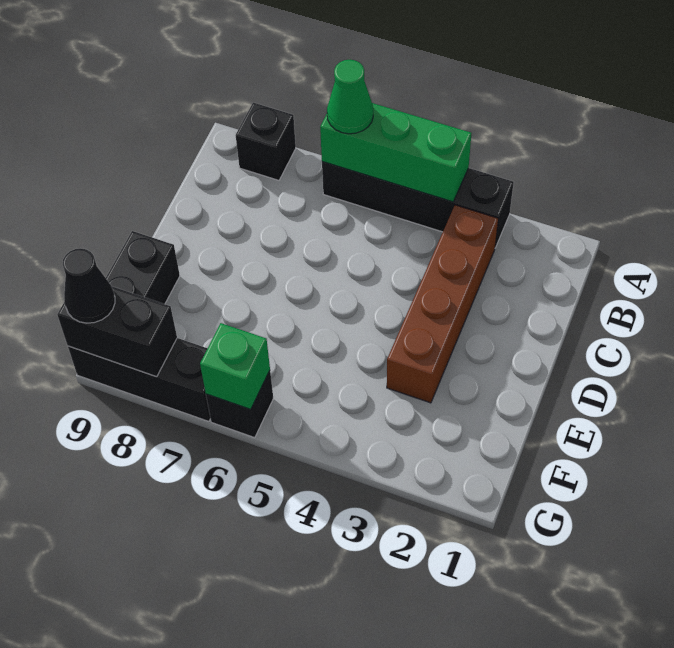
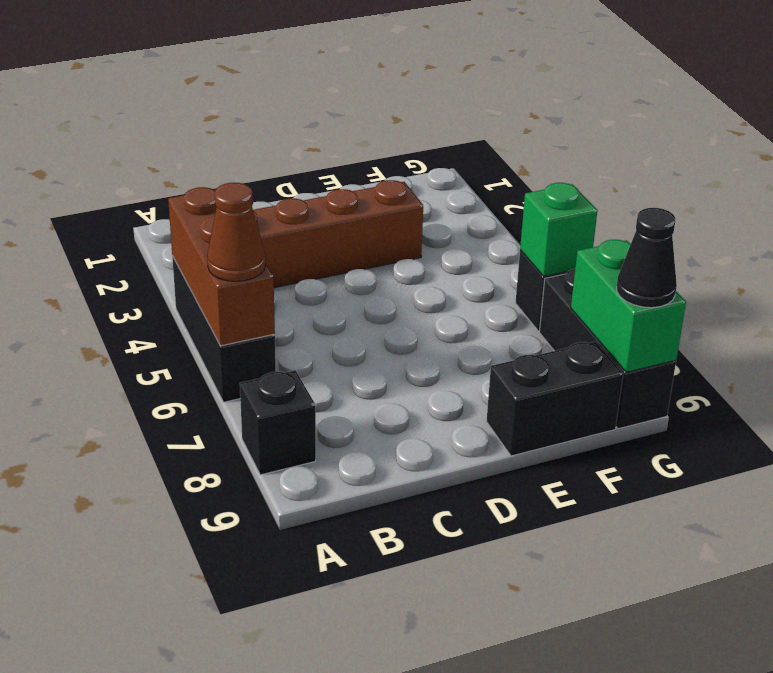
black brick A3:A6 level 1 -> black brick A4:A6 level 1
green brick A4:A6 level 2 -> brown brick A4:A6 level 2
green cone A6 level 3 -> brown cone A6 level 3
black brick G8:G9 level 2 -> green brick G8:G9 level 2

